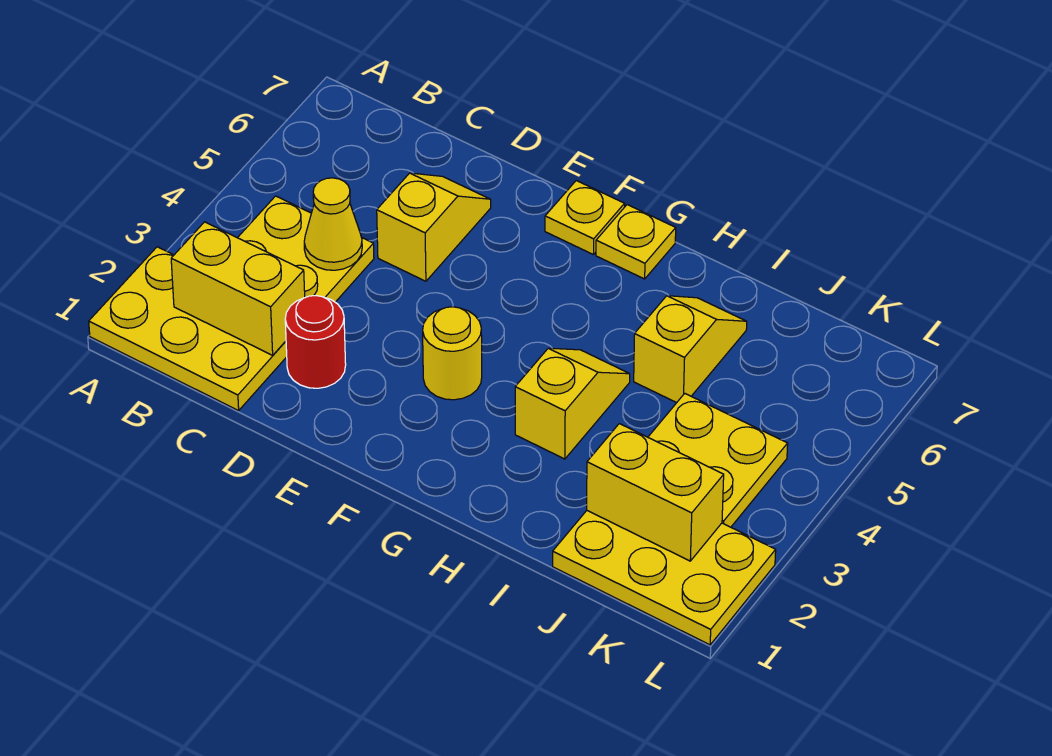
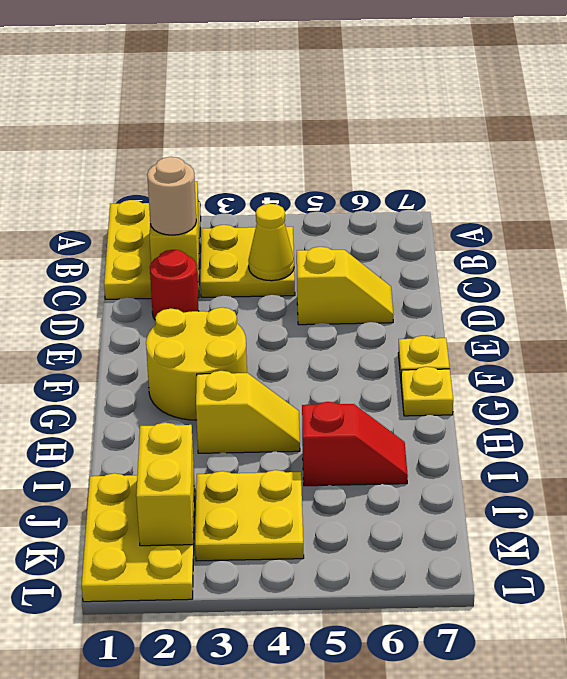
none -> tan round brick C2 level 3
yellow round brick F3 level 1 -> yellow round brick F2:G3 level 1
yellow slope I5:I6 level 1 top 5 -> red slope I5:I6 level 1 top 5

